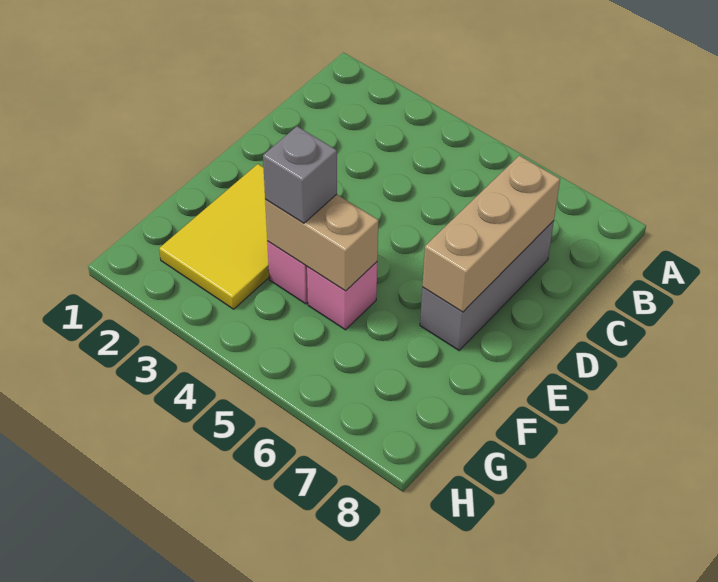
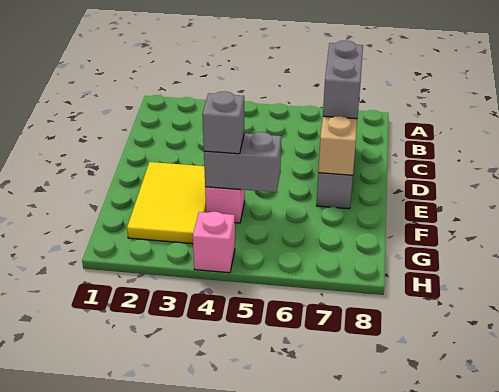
none -> grey brick C7:D7 level 3
tan brick F4:F5 level 2 -> grey brick F4:F5 level 2
pink brick F5 level 1 -> pink brick H4 level 1

